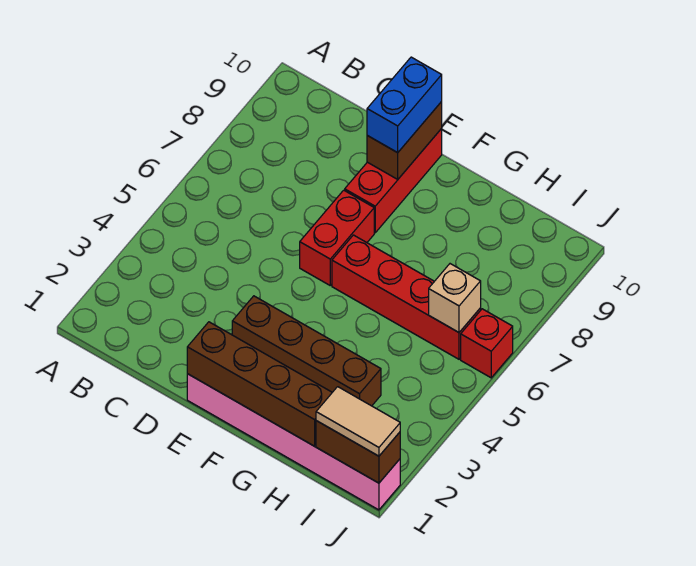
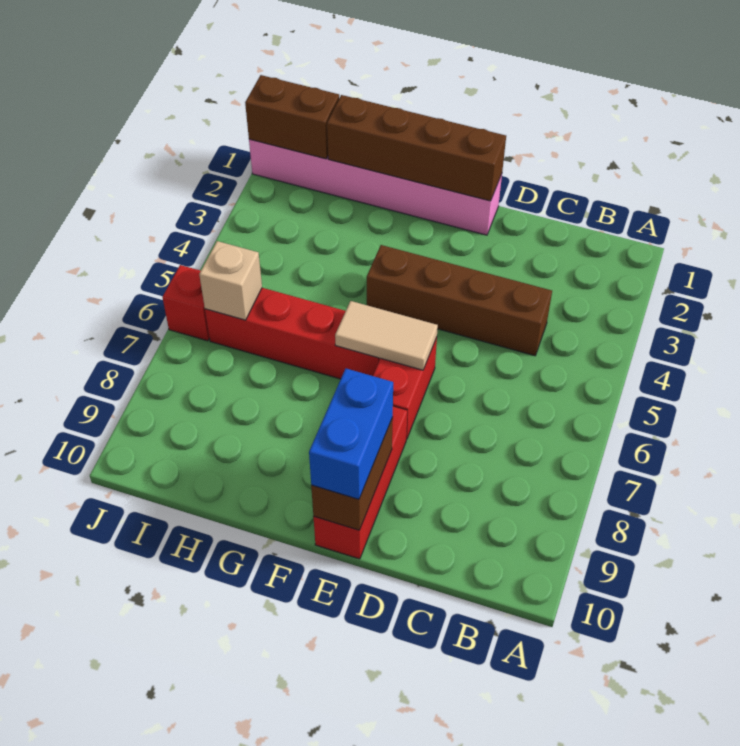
brown brick E3:H3 level 1 -> brown brick C4:F4 level 1
tan tile I1:J1 level 3 -> tan tile E6:F6 level 2

